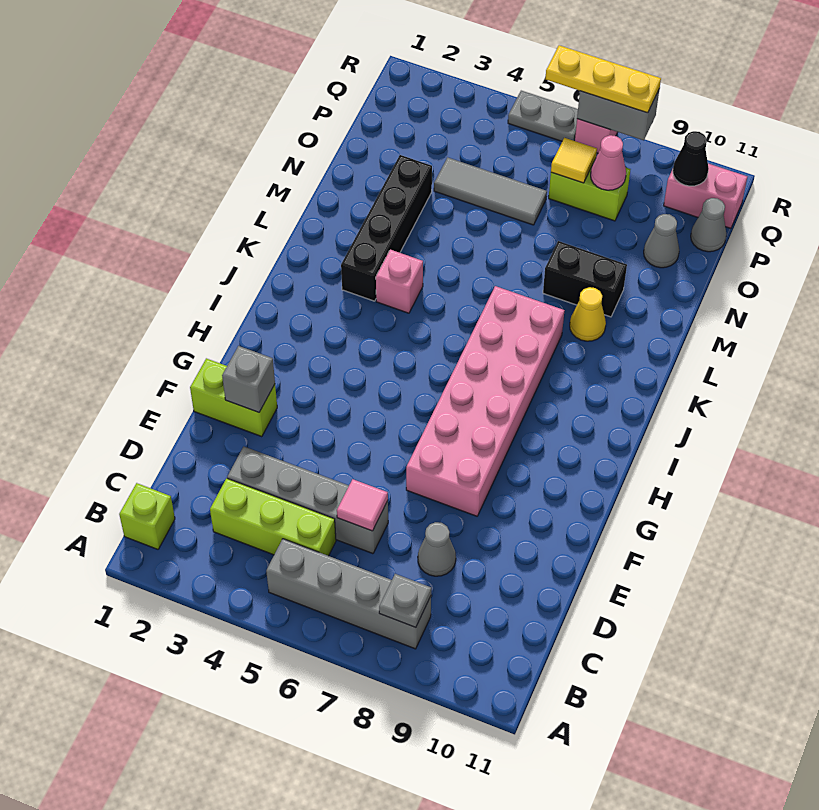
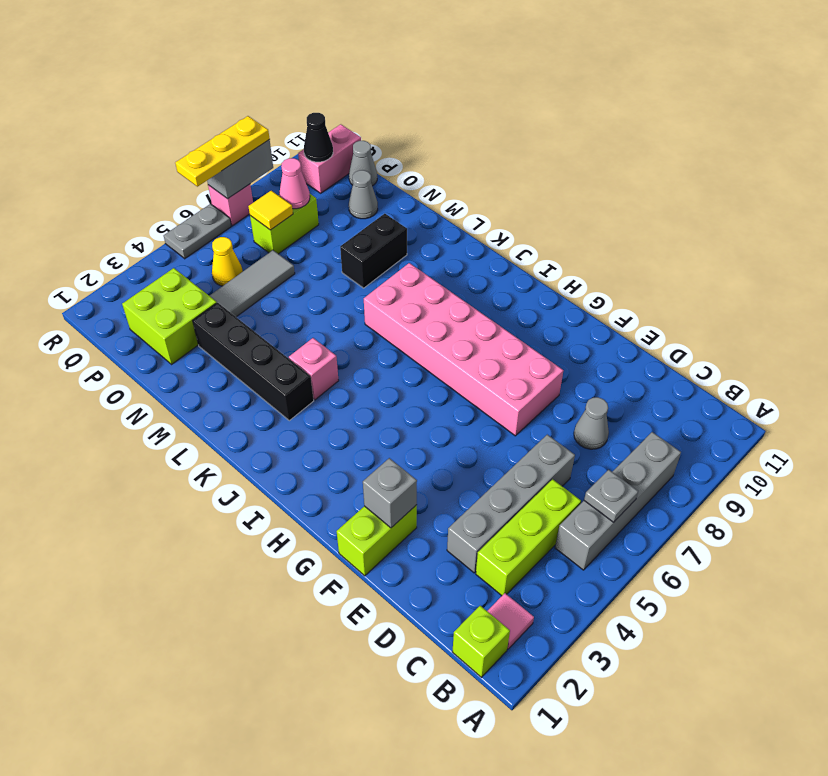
grey plate B8 level 2 -> grey plate B6 level 2
pink tile D6 level 2 -> pink tile B2 level 1
yellow cone L9 level 1 -> yellow cone P5 level 1
none -> lime brick O2:P3 level 1

